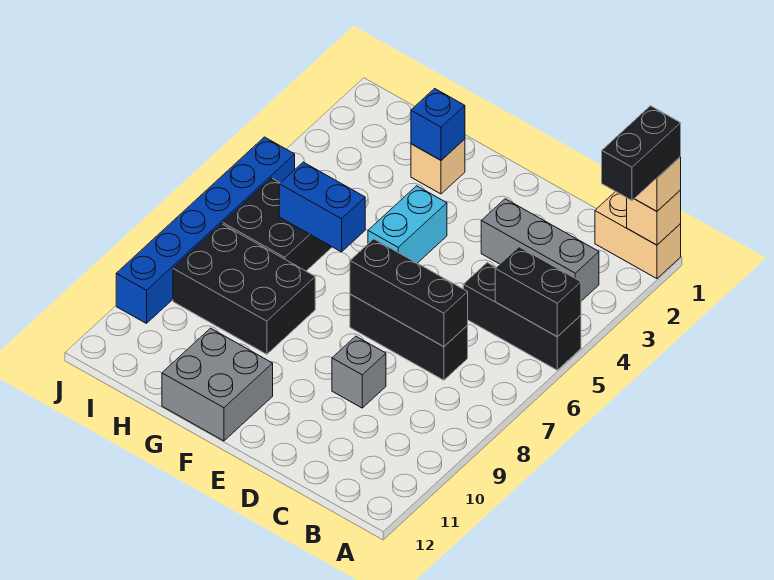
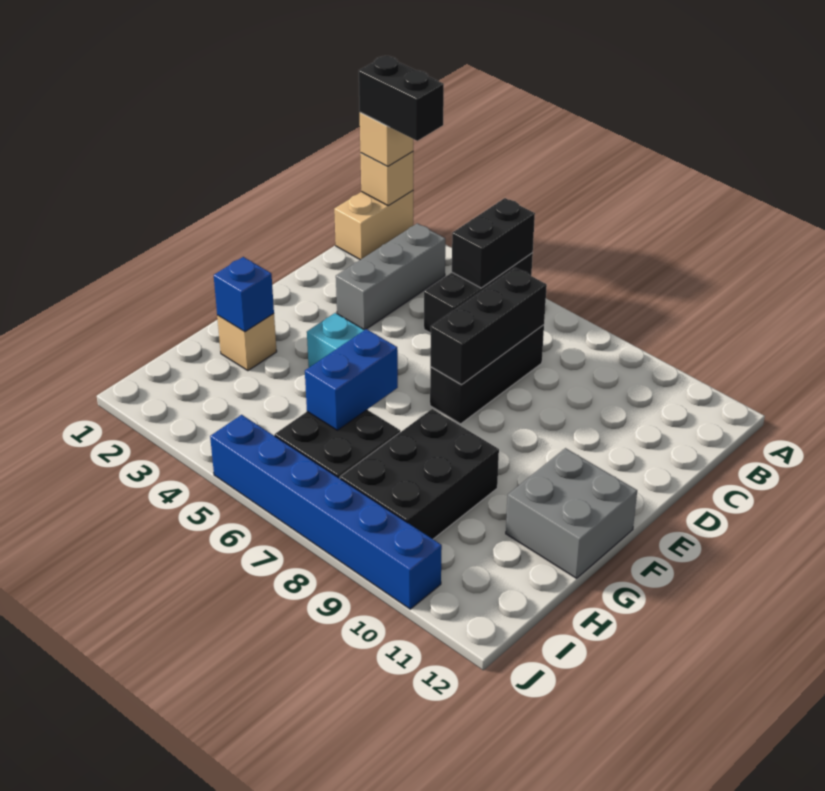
grey brick D9 level 1 -> none

